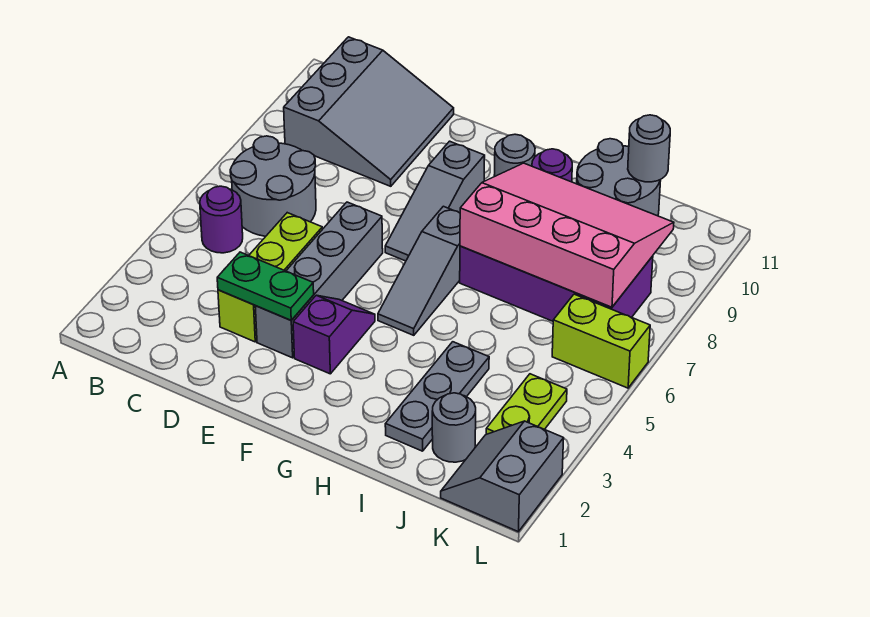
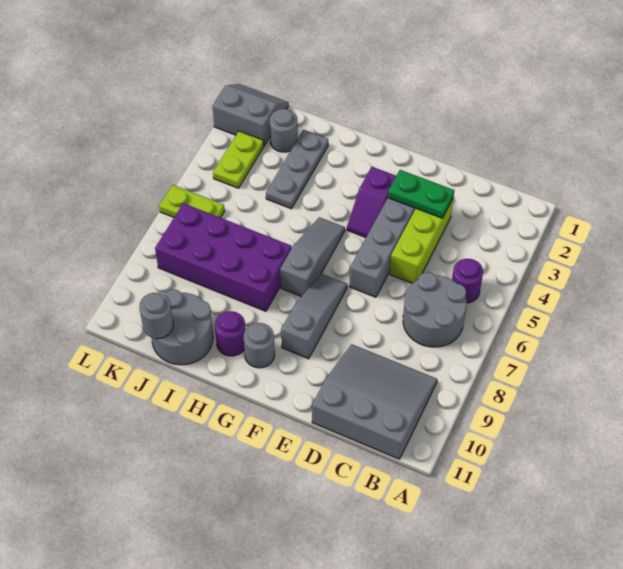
grey slope B9:D11 level 1 top B -> grey slope B9:D11 level 1 top 11
pink slope H7:K9 level 2 top 7 -> none
grey slope K1:L2 level 1 top L -> grey slope K1:L2 level 1 top 2
lime brick K6:L6 level 1 -> lime plate K6:L6 level 1

